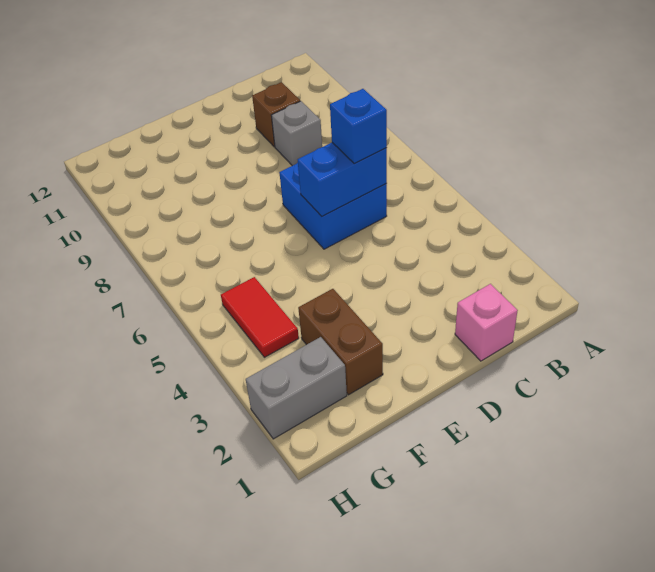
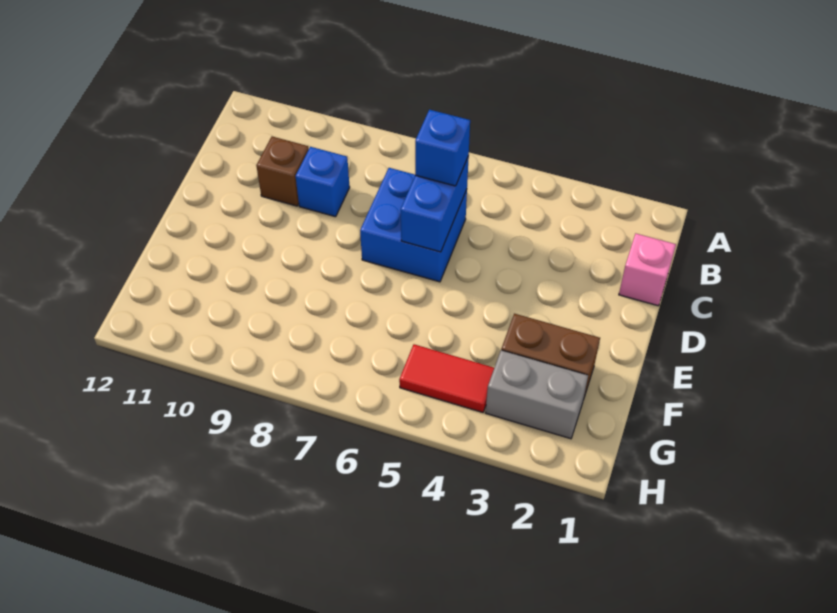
grey brick C9 level 1 -> blue brick C9 level 1
grey brick G2:H2 level 1 -> grey brick G2:G3 level 1

